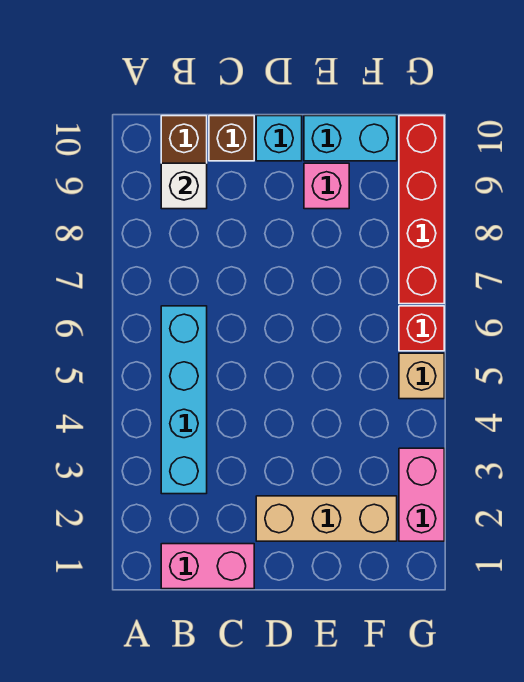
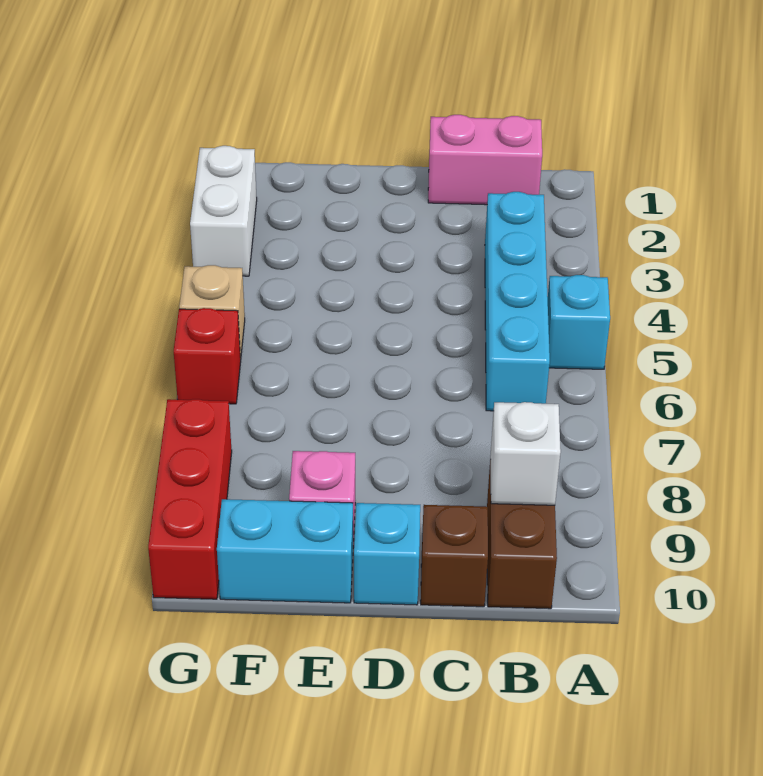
none -> cyan brick A5 level 1
tan brick D2:F2 level 1 -> none
pink brick G2:G3 level 1 -> white brick G2:G3 level 1
red brick G7:G10 level 1 -> red brick G8:G10 level 1

